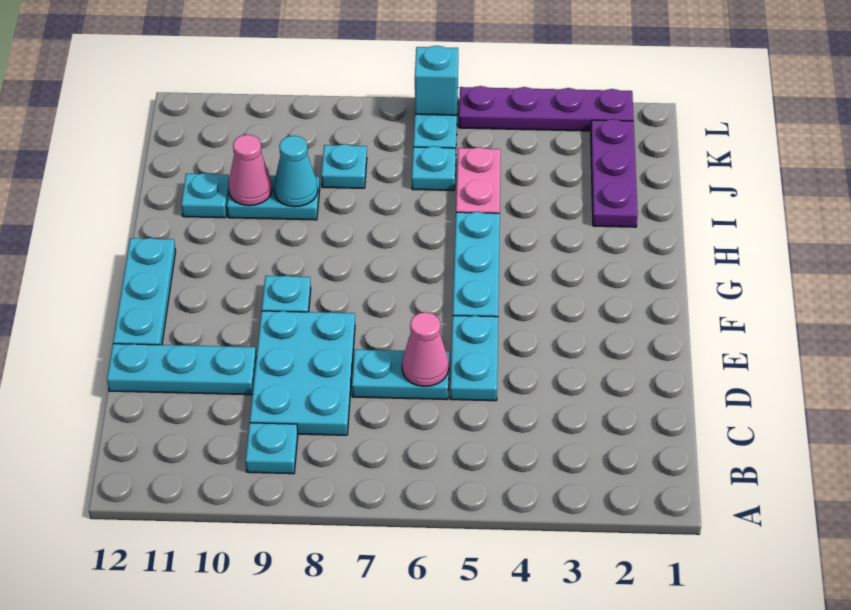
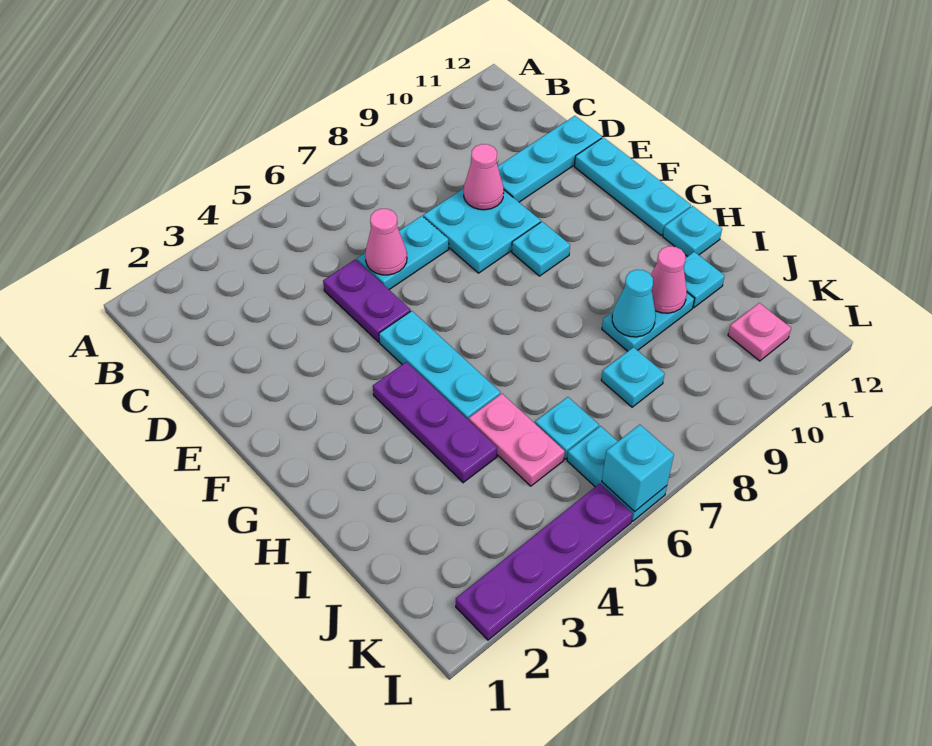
cyan plate B9 level 1 -> cyan plate H12 level 1
cyan plate C8:E9 level 1 -> cyan plate D8:E9 level 1
cyan plate D5:E5 level 1 -> purple plate D5:E5 level 1
none -> pink cone D9 level 2
purple plate I2:K2 level 1 -> purple plate G4:I4 level 1
none -> pink plate K11 level 1

